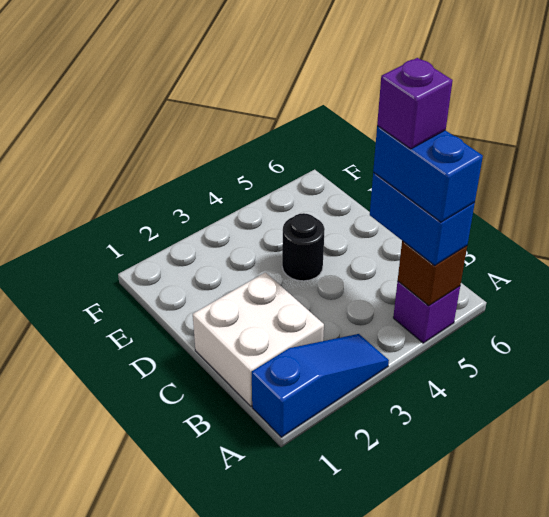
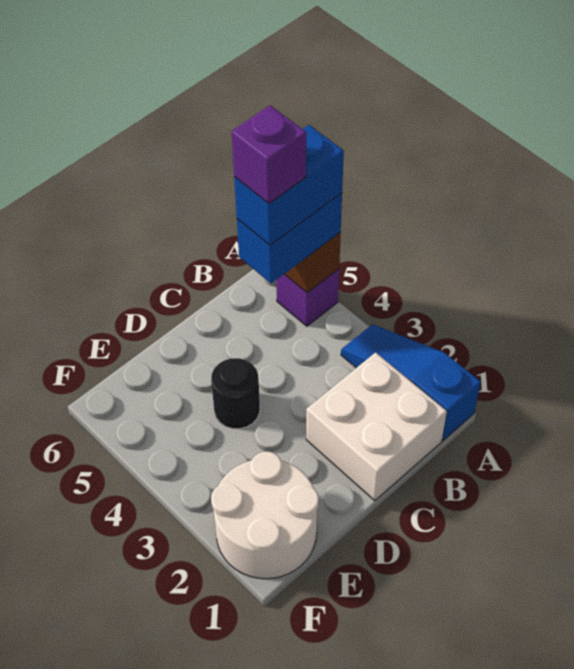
none -> white round brick E1:F2 level 1

